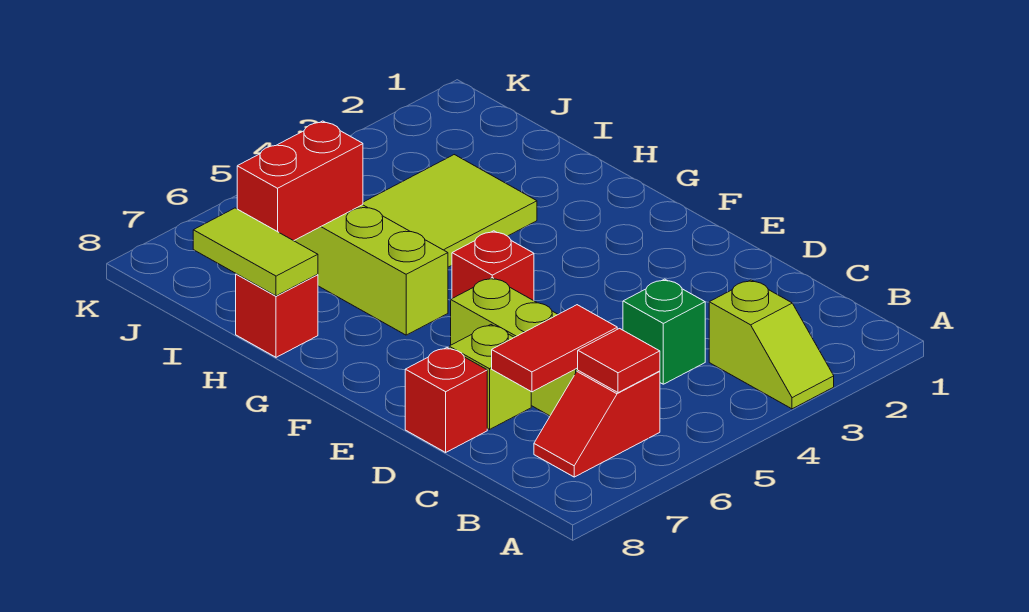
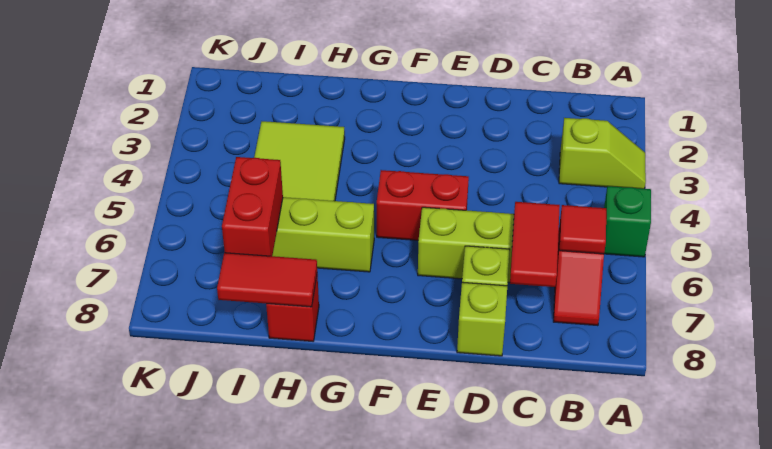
green brick C4 level 1 -> green brick A5 level 1
red brick D8 level 1 -> lime brick D8 level 1
red brick F5 level 1 -> red brick E5:F5 level 1
lime tile H8:I8 level 2 -> red tile H8:I8 level 2

